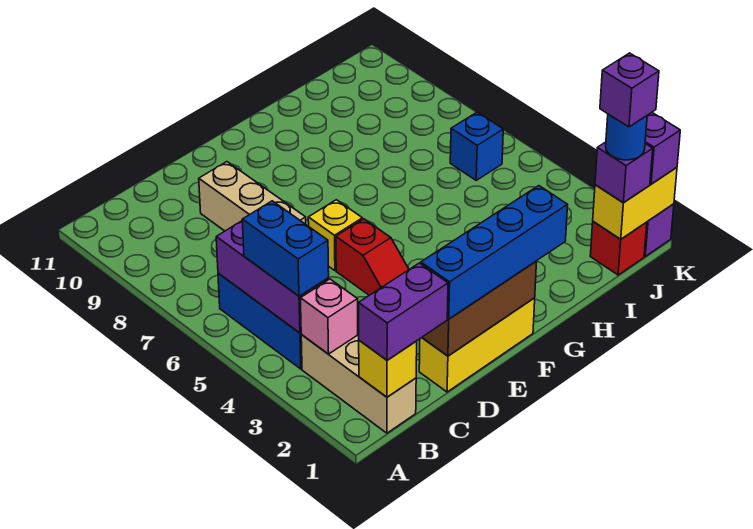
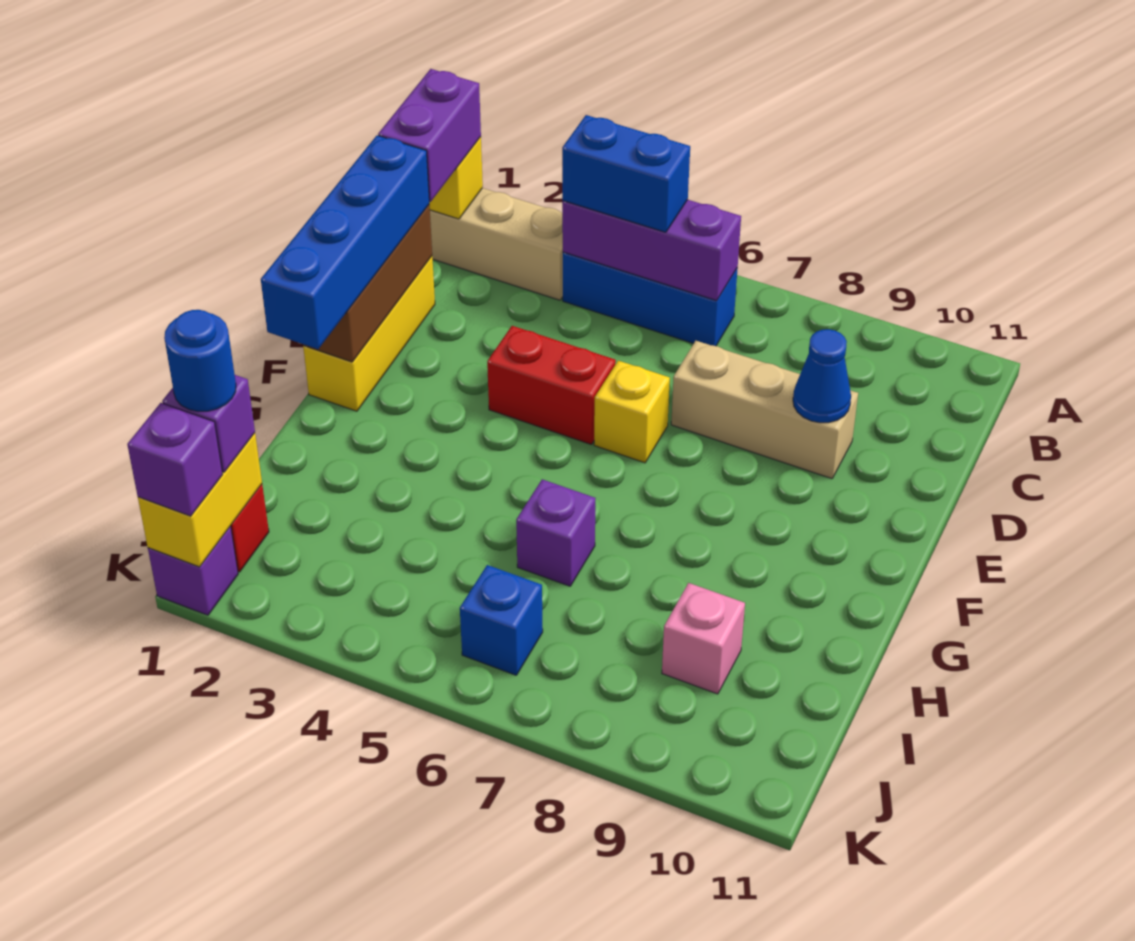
pink brick B3 level 2 -> pink brick I9 level 1
none -> blue cone D9 level 2
red slope E4:E5 level 1 top 5 -> red brick E4:E5 level 1
purple brick J1 level 5 -> purple brick H6 level 1

